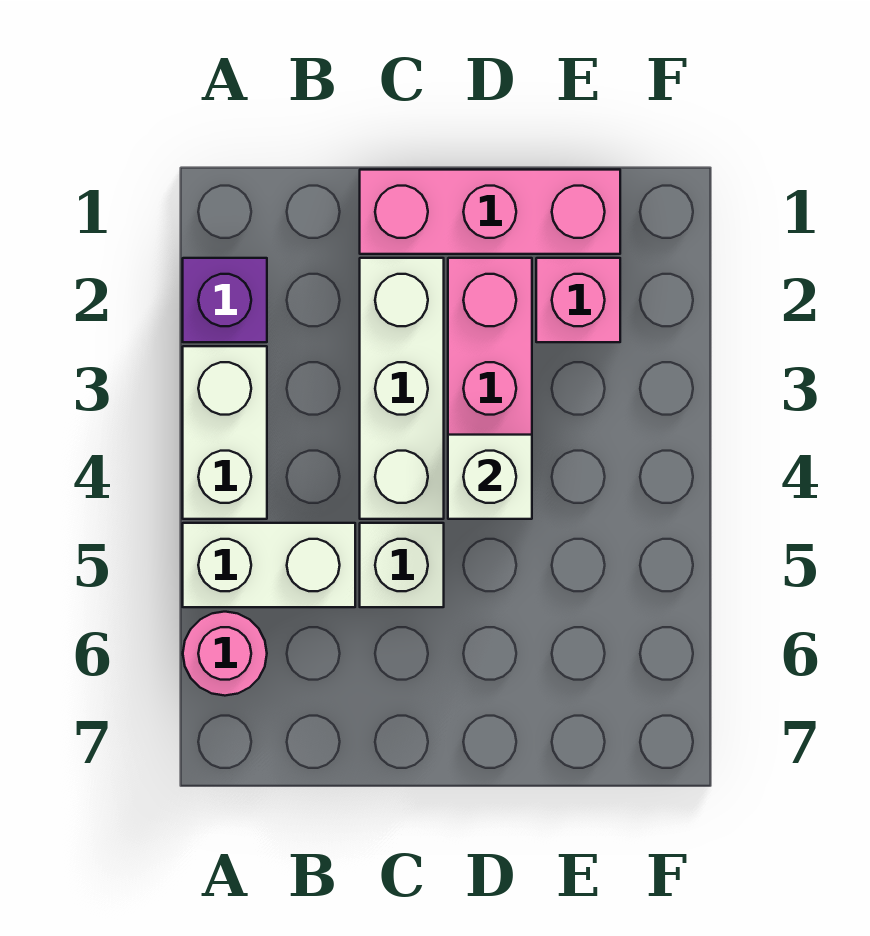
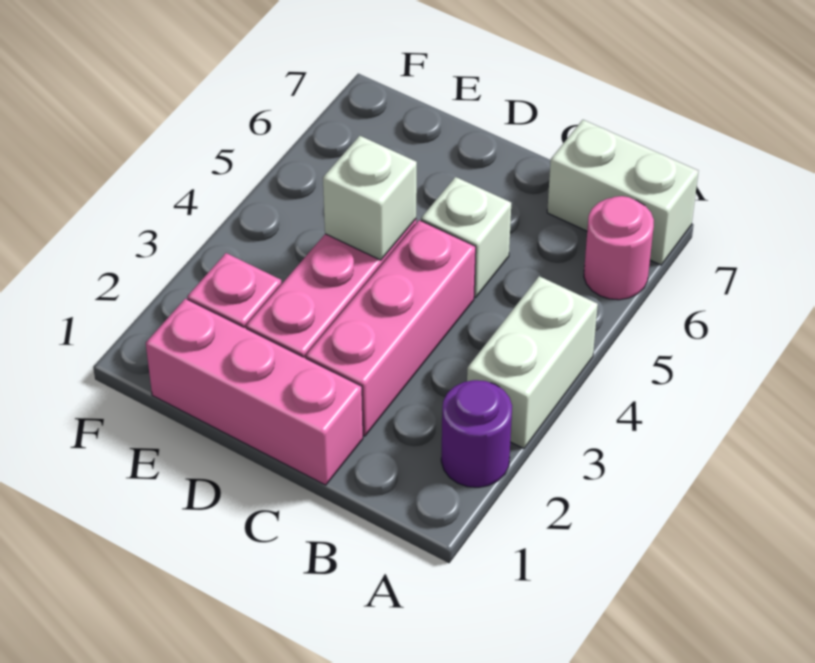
purple brick A2 level 1 -> purple round brick A2 level 1
white brick A5:B5 level 1 -> white brick A7:B7 level 1
white brick C2:C4 level 1 -> pink brick C2:C4 level 1

